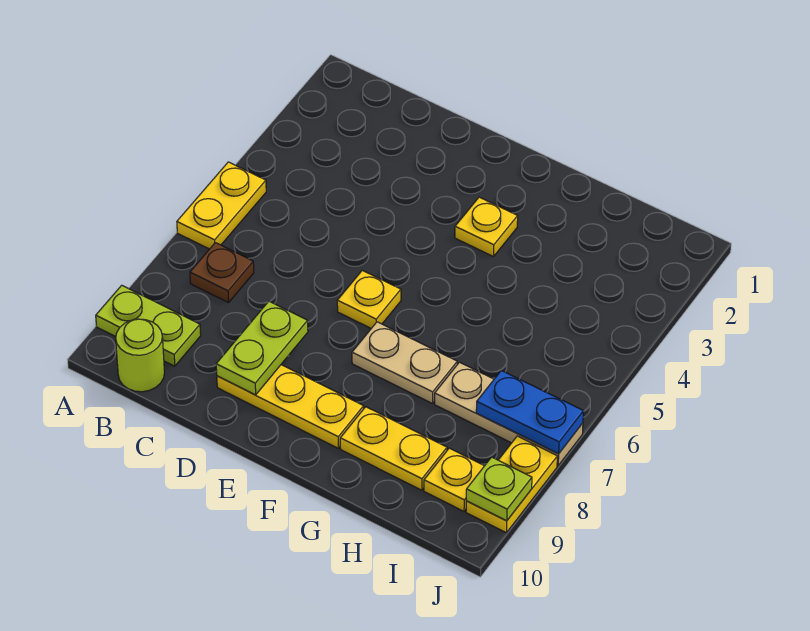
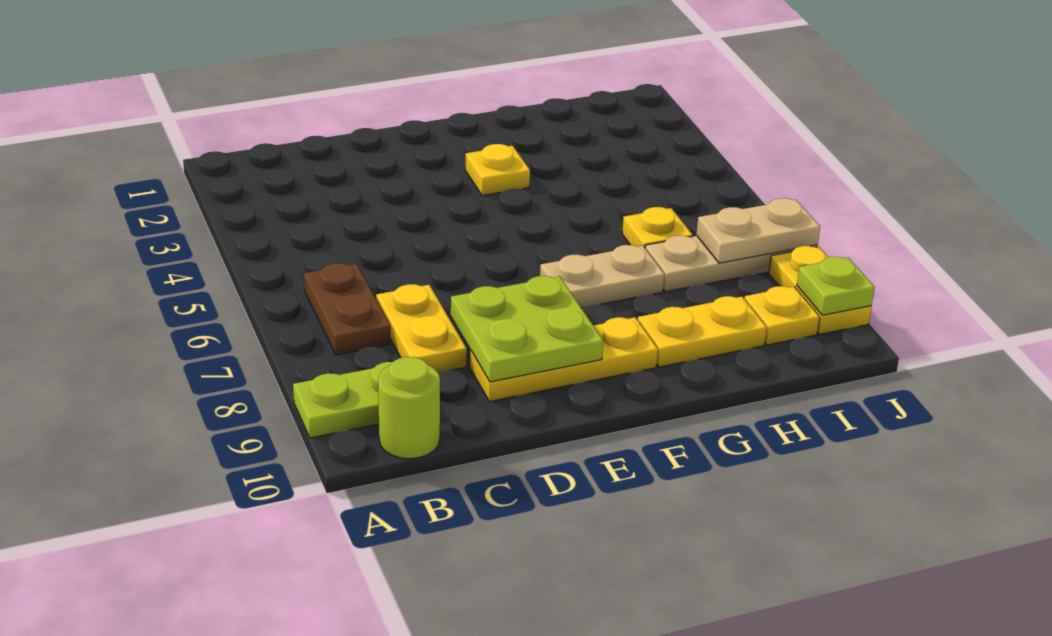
yellow plate A5:A6 level 1 -> yellow plate C7:C8 level 1
brown plate B7 level 1 -> brown plate B6:B7 level 1
lime plate D8:D9 level 2 -> lime plate D8:E9 level 2
yellow plate E6 level 1 -> yellow plate H6 level 1
blue plate I7:J7 level 2 -> tan plate I7:J7 level 2

